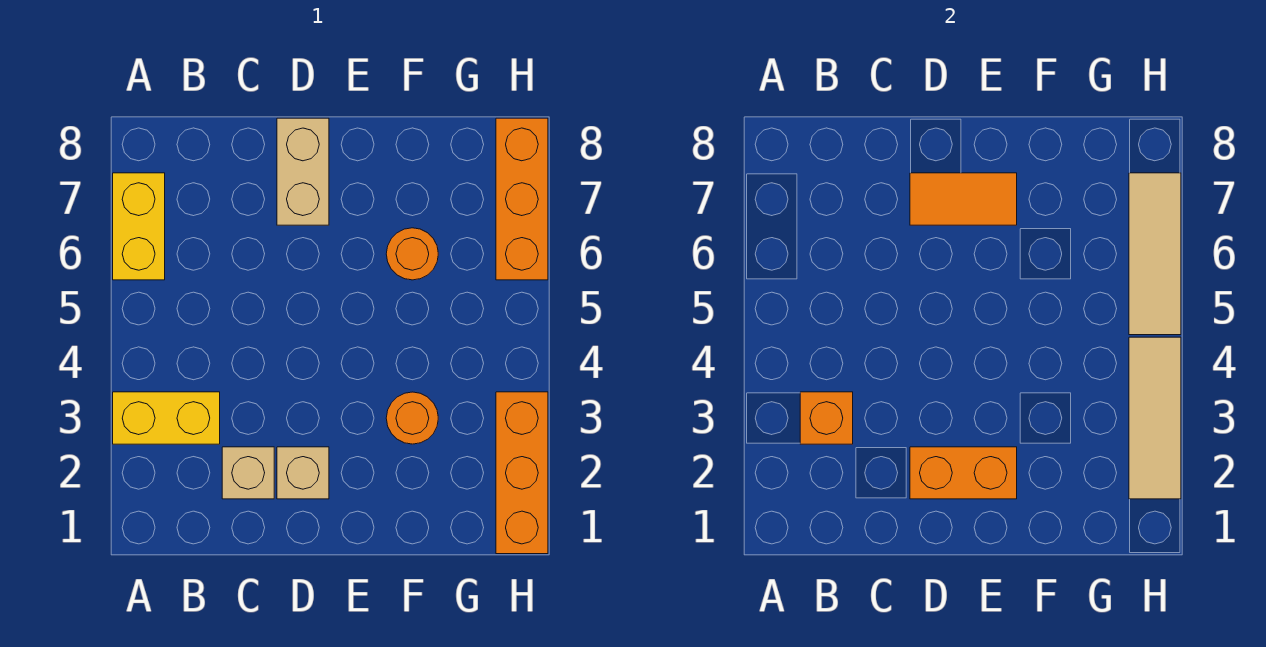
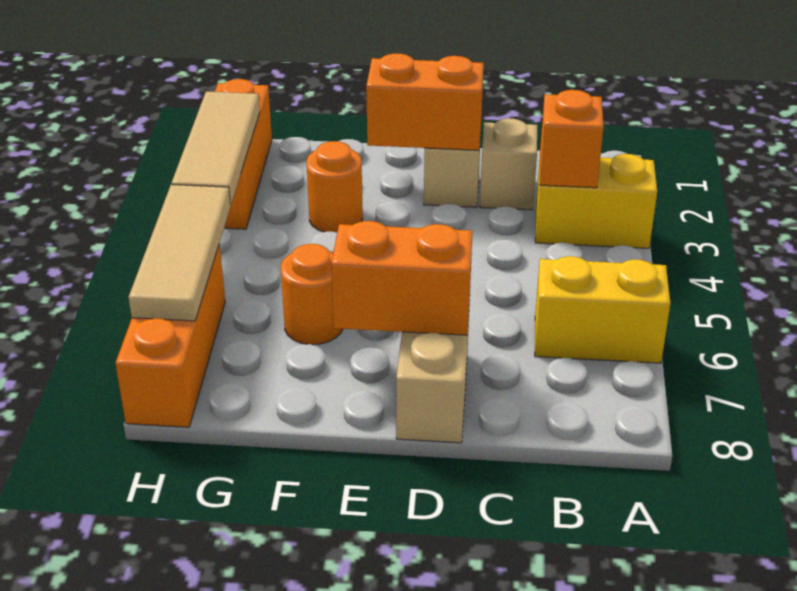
yellow brick A6:A7 level 1 -> yellow brick A6:B6 level 1
orange tile D7:E7 level 2 -> orange brick D7:E7 level 2

